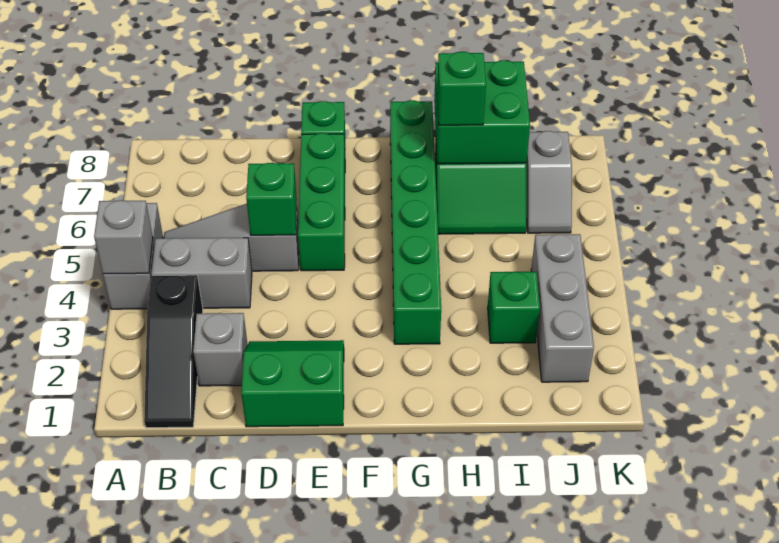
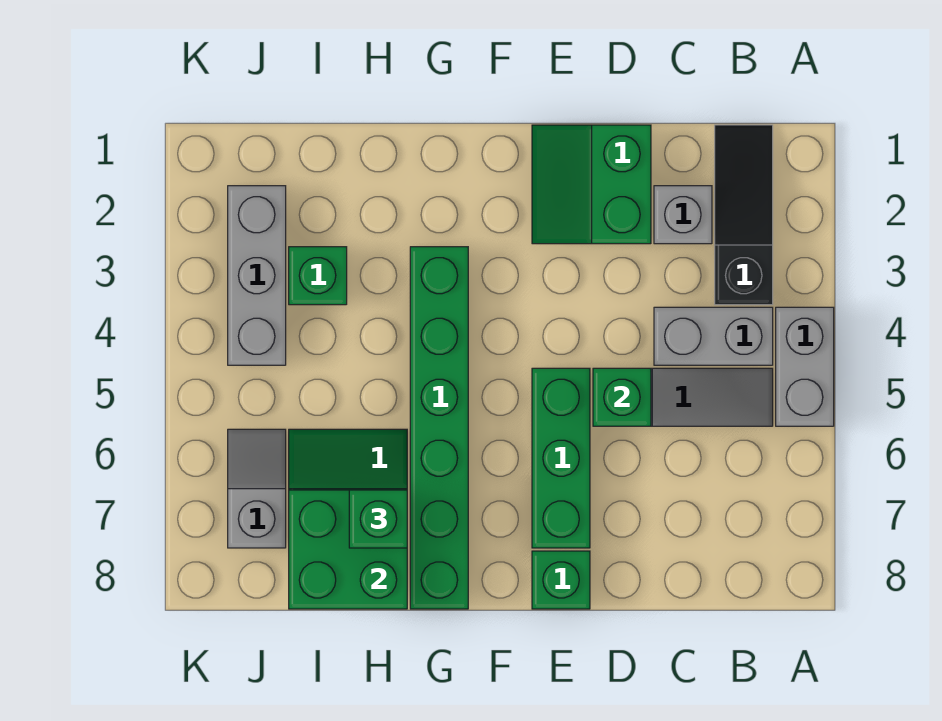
grey brick A4 level 2 -> none
green slope D1:E2 level 1 top 1 -> green slope D1:E2 level 1 top D

